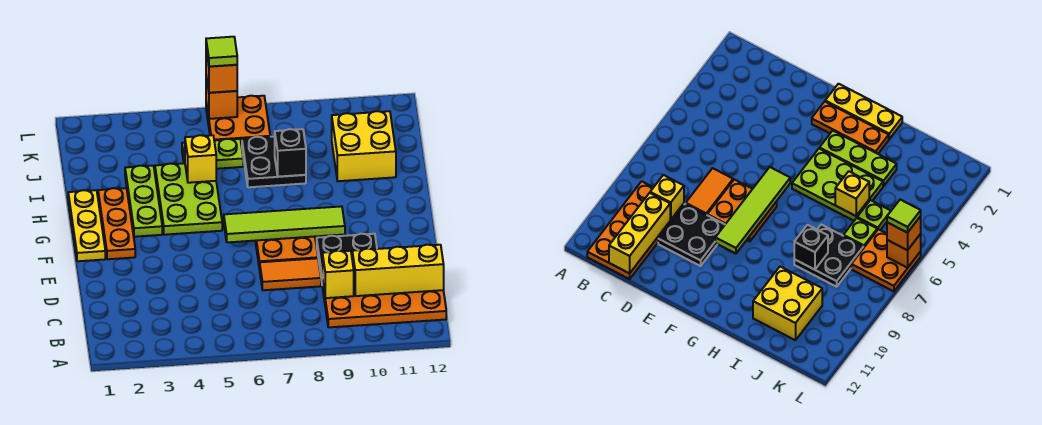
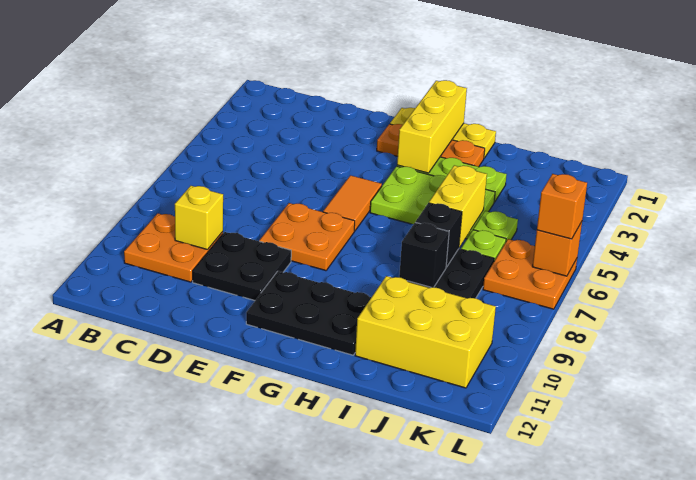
orange plate B9:C12 level 1 -> orange plate B9:C10 level 1
yellow brick C10:C12 level 2 -> yellow brick G1:G3 level 2
orange tile D7:D8 level 1 -> orange tile F5:F6 level 1
lime tile F6:F9 level 2 -> none
none -> black plate F10:H11 level 1
yellow brick I5 level 2 -> yellow brick I5:I6 level 2
none -> black brick I7 level 2
yellow brick I10:J11 level 1 -> yellow brick I10:K11 level 1
lime tile L6 level 4 -> none

